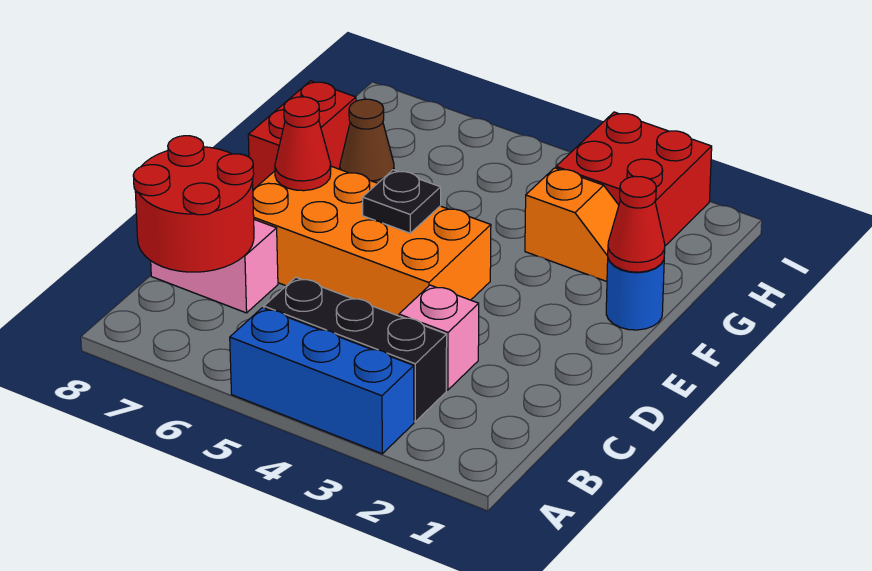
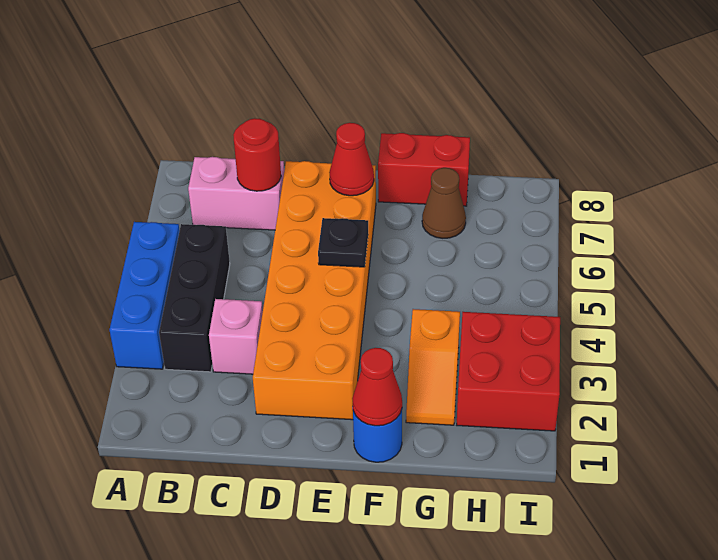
red round brick B7:C8 level 2 -> red round brick C7 level 2
pink brick C7:C8 level 1 -> pink brick B7:C7 level 1
orange brick D4:E7 level 1 -> orange brick D2:E7 level 1

